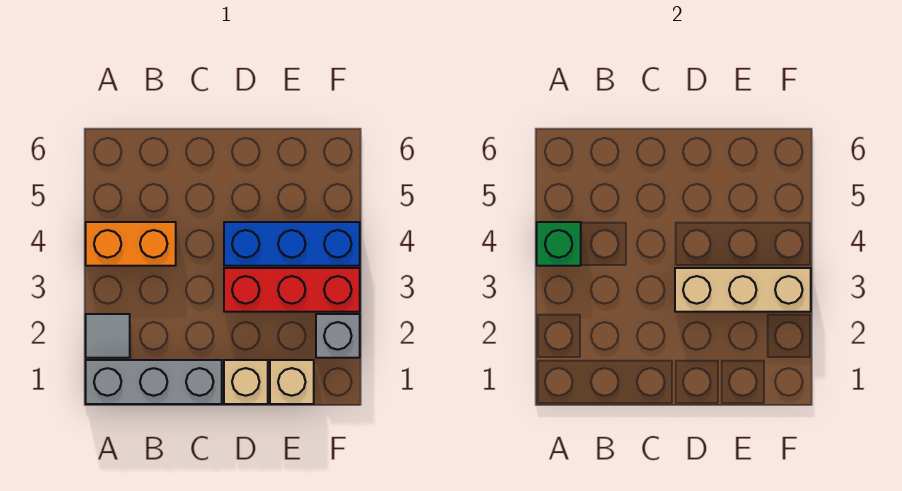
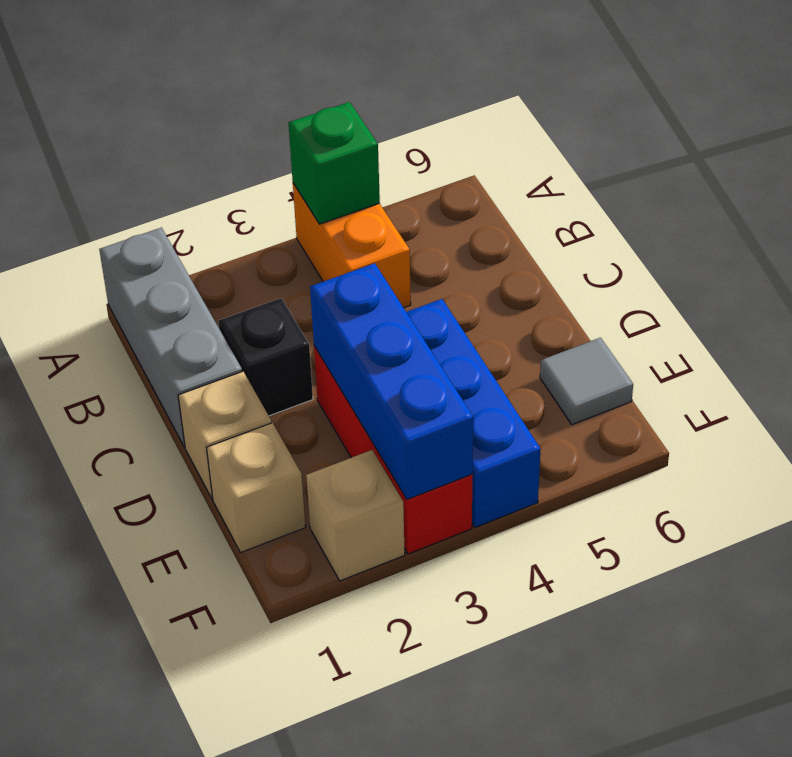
grey tile A2 level 1 -> grey tile E6 level 1
none -> black brick C2 level 1
tan brick D3:F3 level 2 -> blue brick D3:F3 level 2
grey brick F2 level 1 -> tan brick F2 level 1

